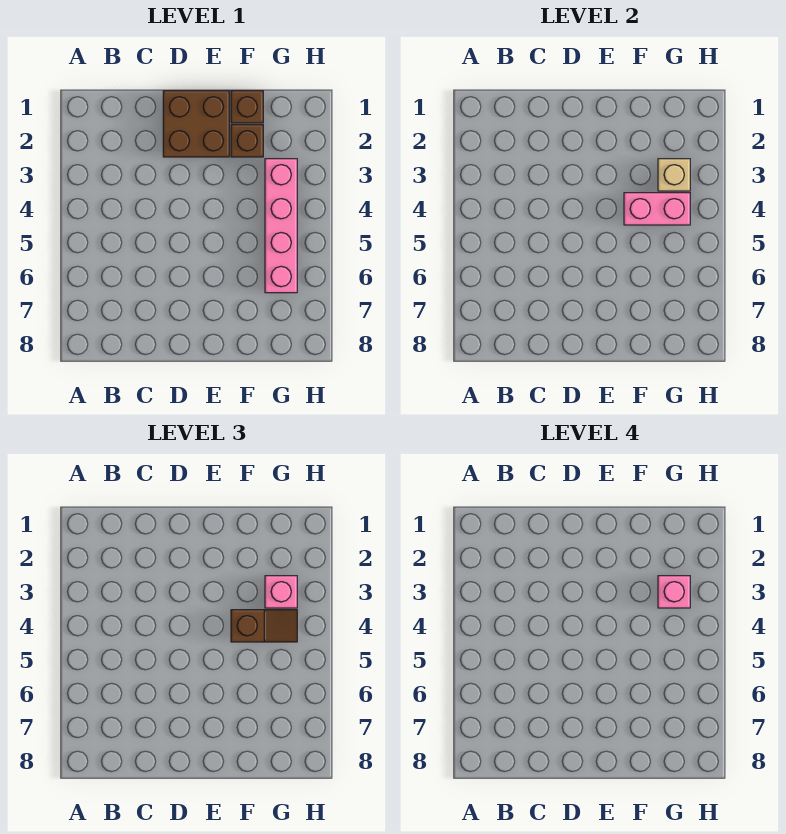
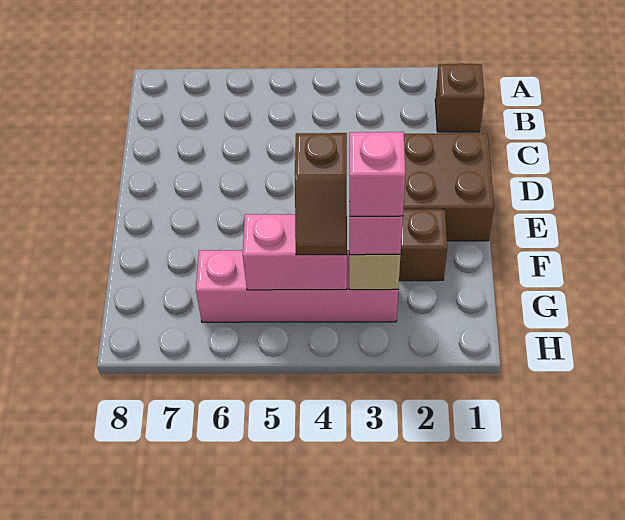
brown brick F1 level 1 -> brown brick B1 level 1
pink brick F4:G4 level 2 -> pink brick G4:G5 level 2

